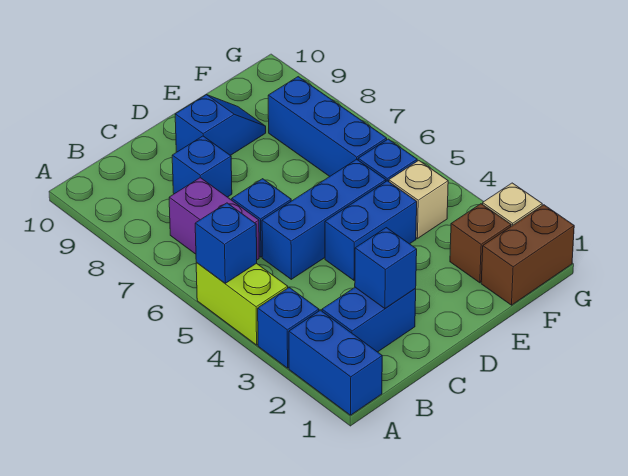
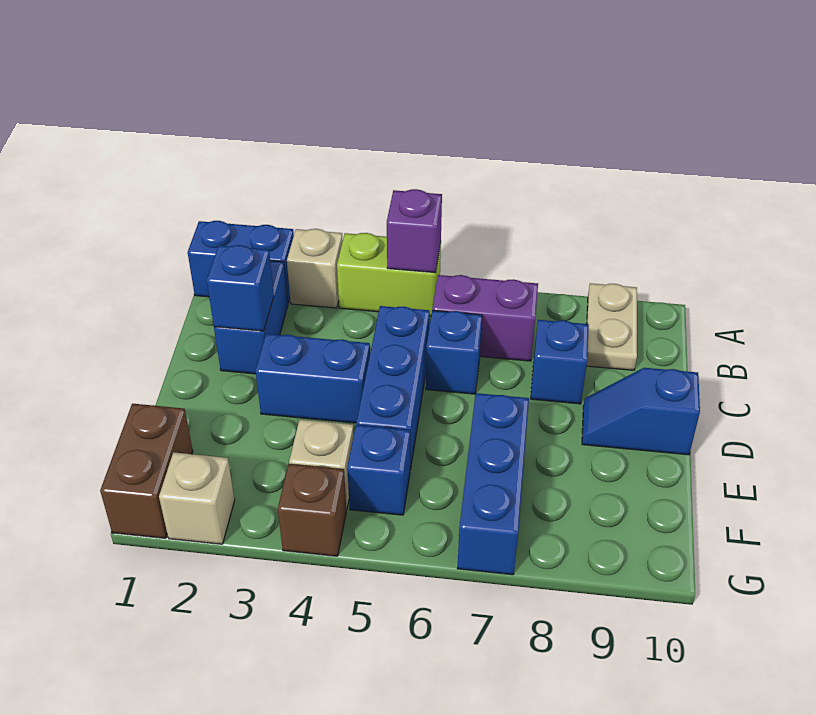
blue brick A3 level 1 -> tan brick A3 level 1
blue brick A5 level 2 -> purple brick A5 level 2
none -> tan plate A9:B9 level 1
blue brick D4:E4 level 1 -> blue brick D3:D4 level 1
blue slope D9:E9 level 1 top D -> blue slope D9:D10 level 1 top 10
brown brick F2 level 1 -> brown brick G4 level 1
blue brick F6:F8 level 1 -> blue brick E7:G7 level 1

